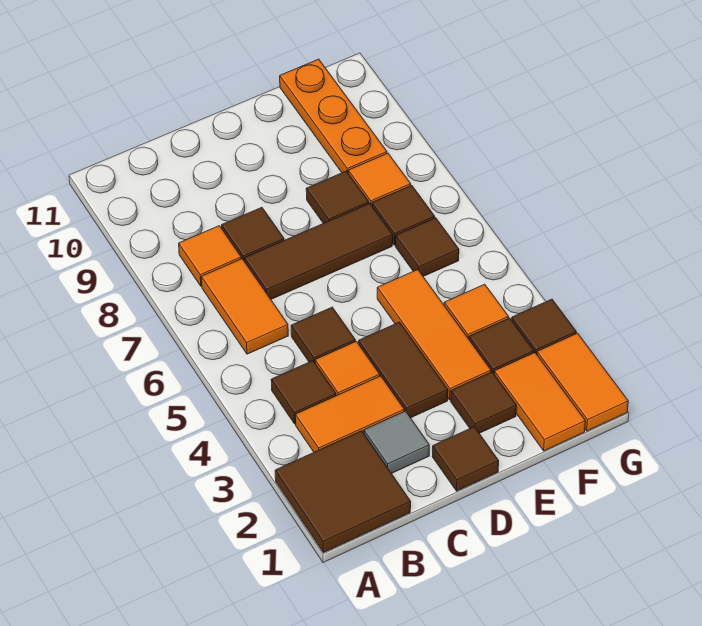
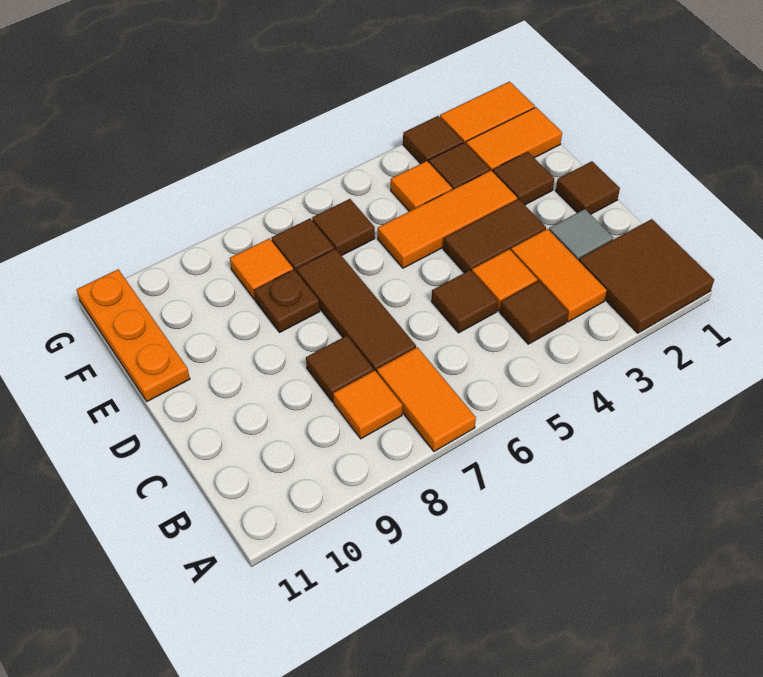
orange tile B6:B7 level 1 -> orange tile A7:B7 level 1
brown tile E8 level 1 -> brown plate E8 level 1
orange plate F9:F11 level 1 -> orange plate E11:G11 level 1

